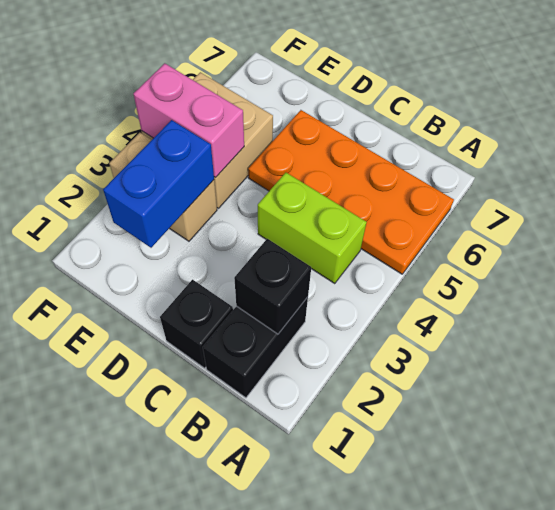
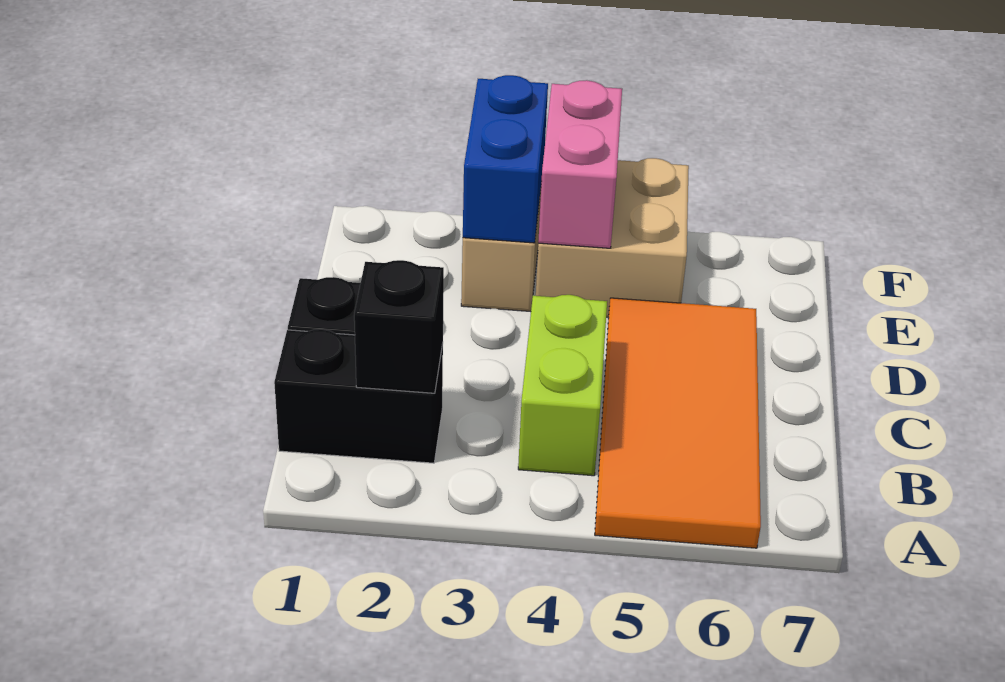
orange plate A5:D6 level 1 -> orange tile A5:D6 level 1
blue brick E2:E3 level 2 -> blue brick E3:F3 level 2

